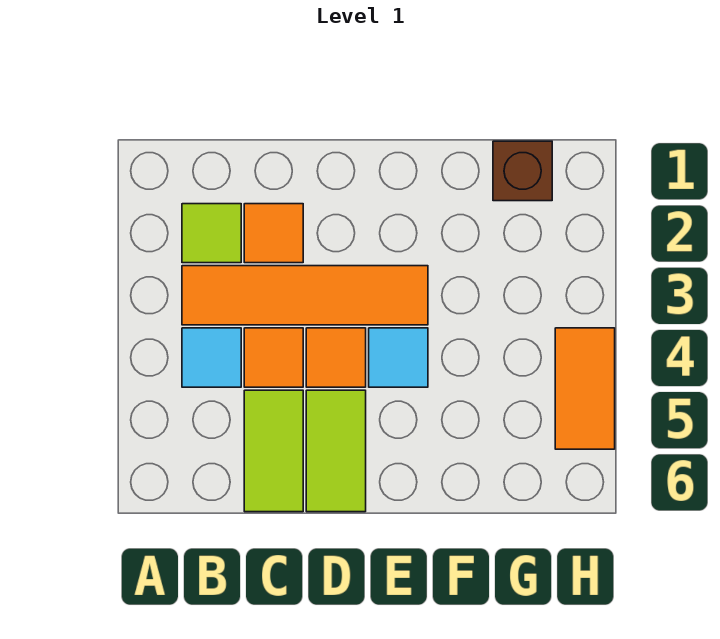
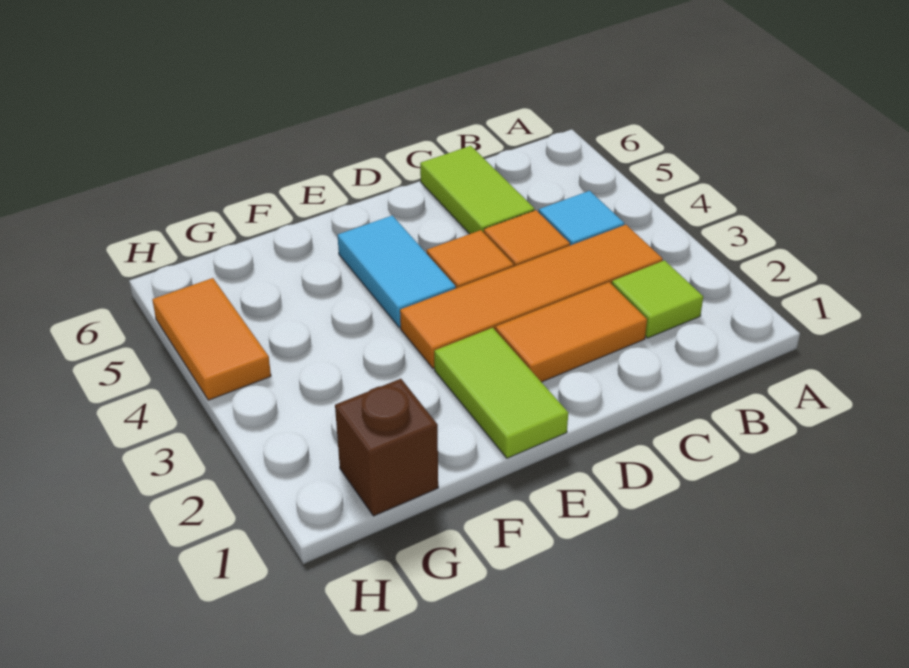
orange tile C2 level 1 -> orange tile C2:D2 level 1
lime tile D5:D6 level 1 -> lime tile E1:E2 level 1
cyan tile E4 level 1 -> cyan tile E4:E5 level 1

